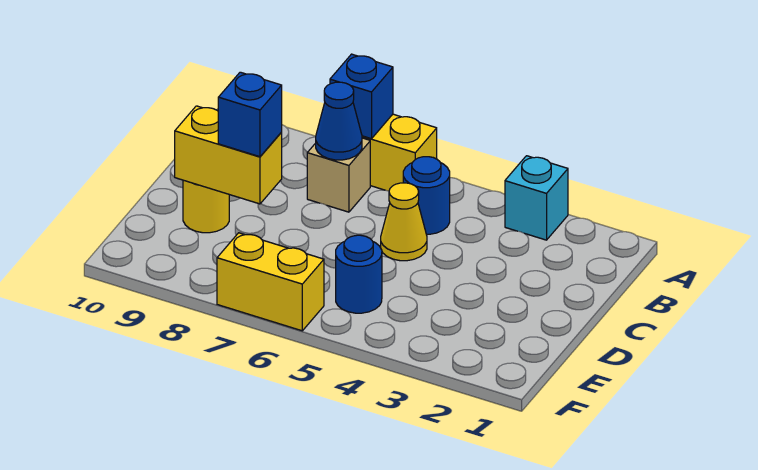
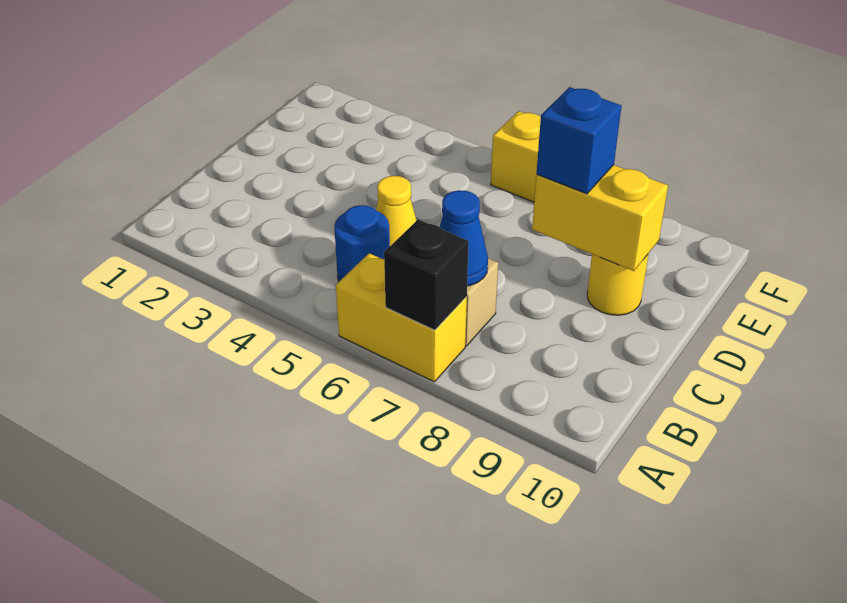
cyan brick A3 level 1 -> none
blue brick A7 level 2 -> black brick A7 level 2
blue round brick E5 level 1 -> none

